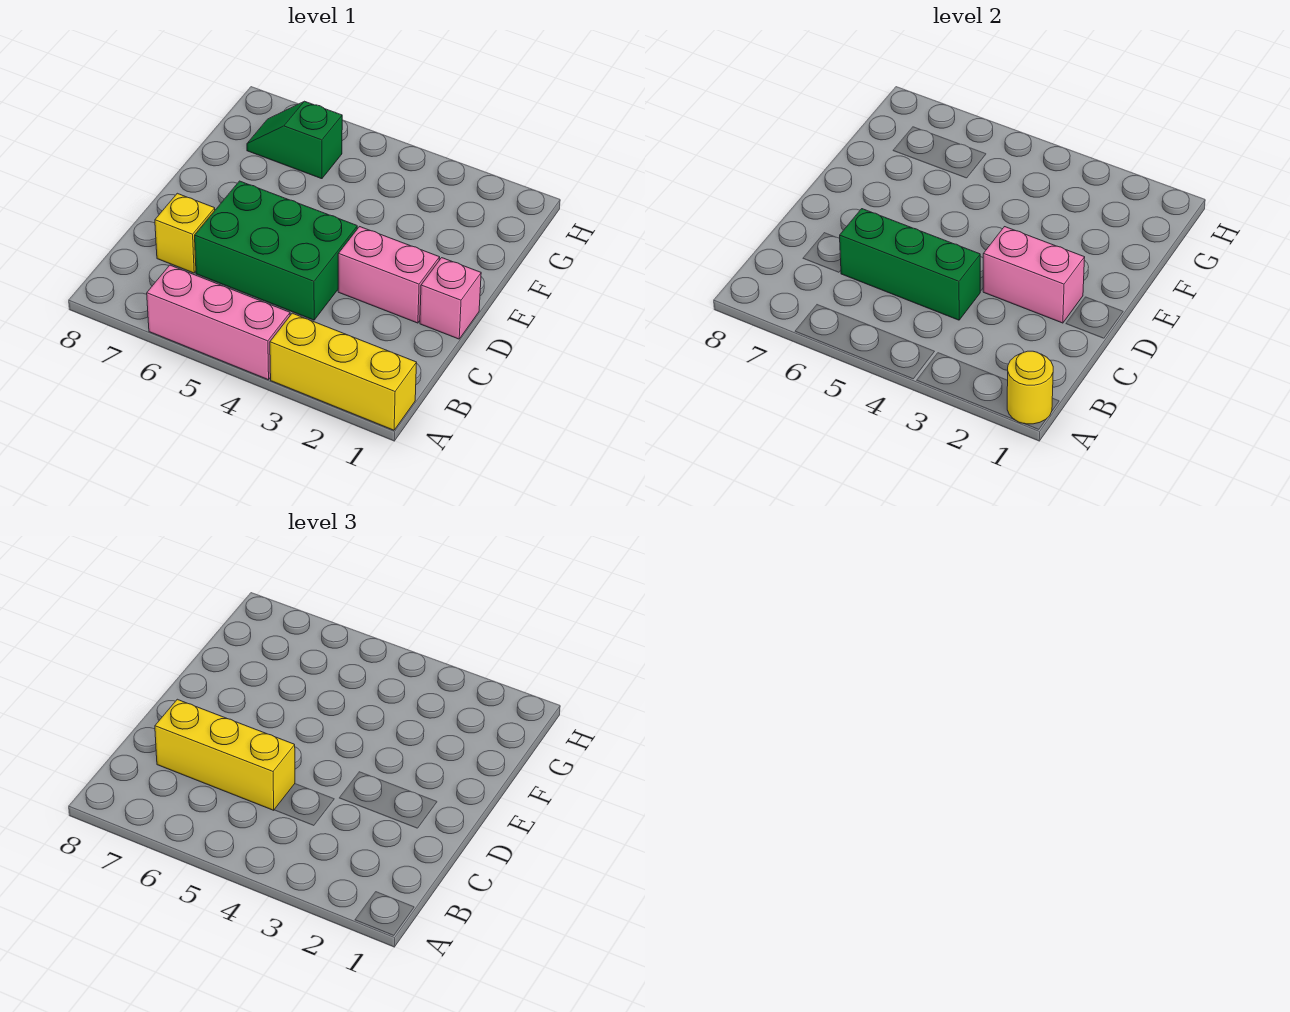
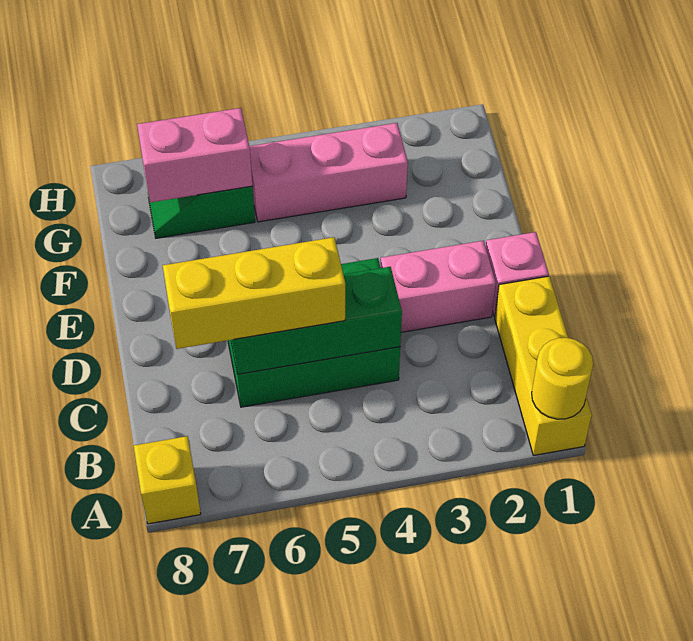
yellow brick A1:A3 level 1 -> yellow brick A1:C1 level 1
pink brick A4:A6 level 1 -> pink brick G3:G5 level 1
yellow brick C7 level 1 -> yellow brick A8 level 1
pink brick D2:D3 level 2 -> pink brick G6:G7 level 2

